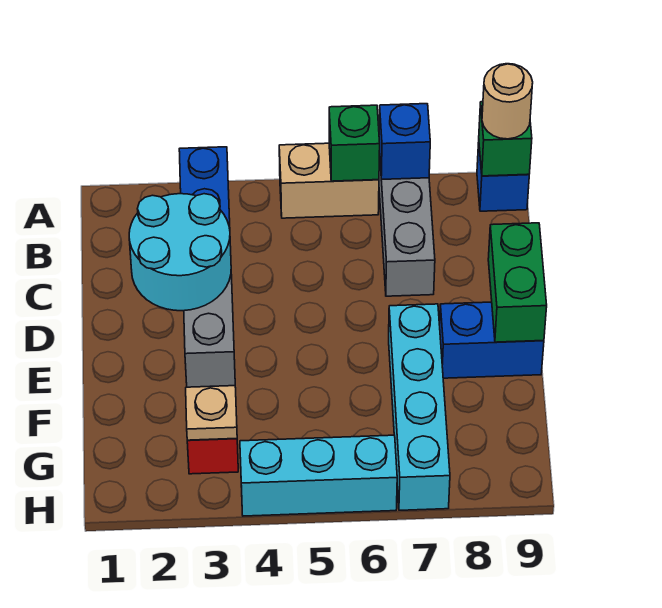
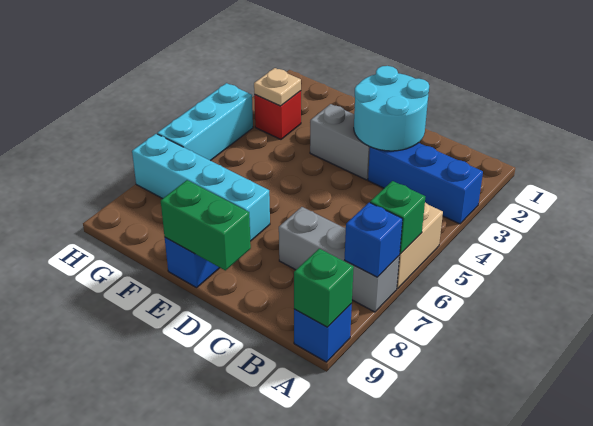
tan round brick A9 level 3 -> none

